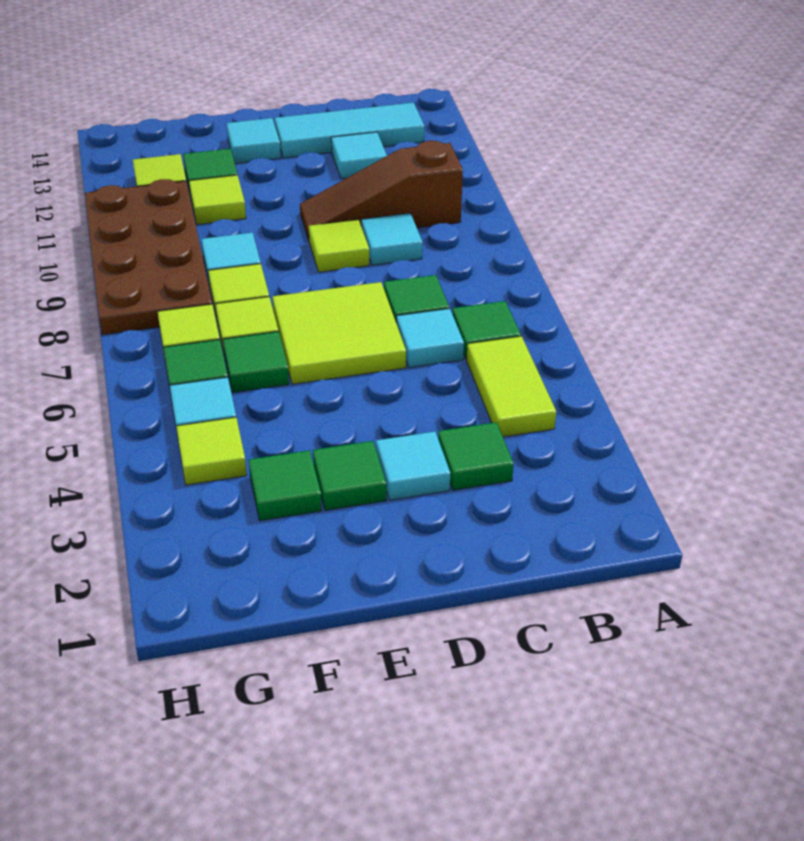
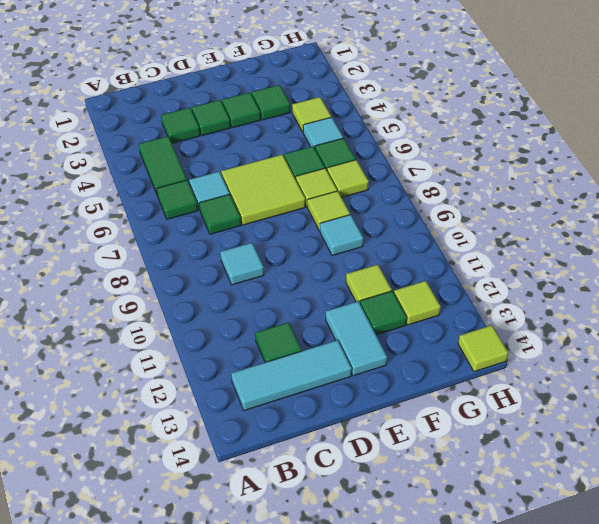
lime tile B4:B5 level 1 -> green tile B4:B5 level 1
brown slope B10:D10 level 1 top B -> none
cyan tile C12 level 1 -> green tile C12 level 1
cyan tile D3 level 1 -> green tile D3 level 1
lime tile D9 level 1 -> lime tile H14 level 1
cyan tile E13 level 1 -> cyan tile E12:E13 level 1
brown plate G8:H11 level 1 -> none

